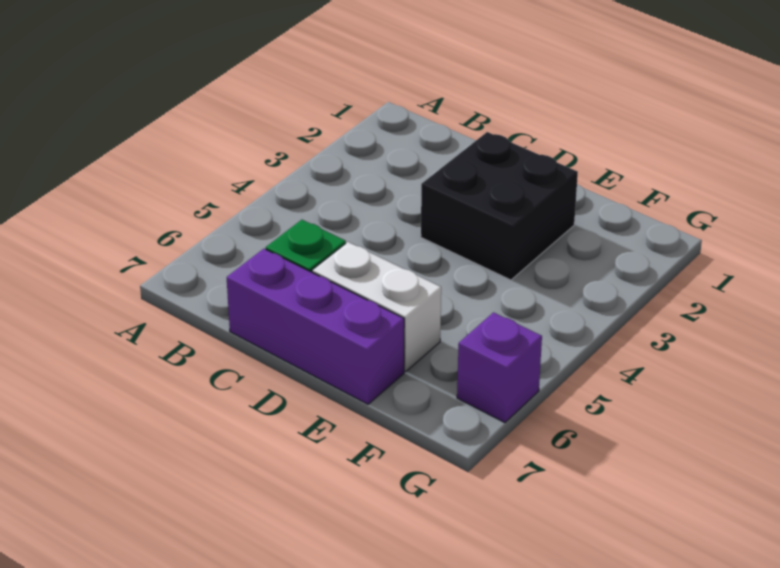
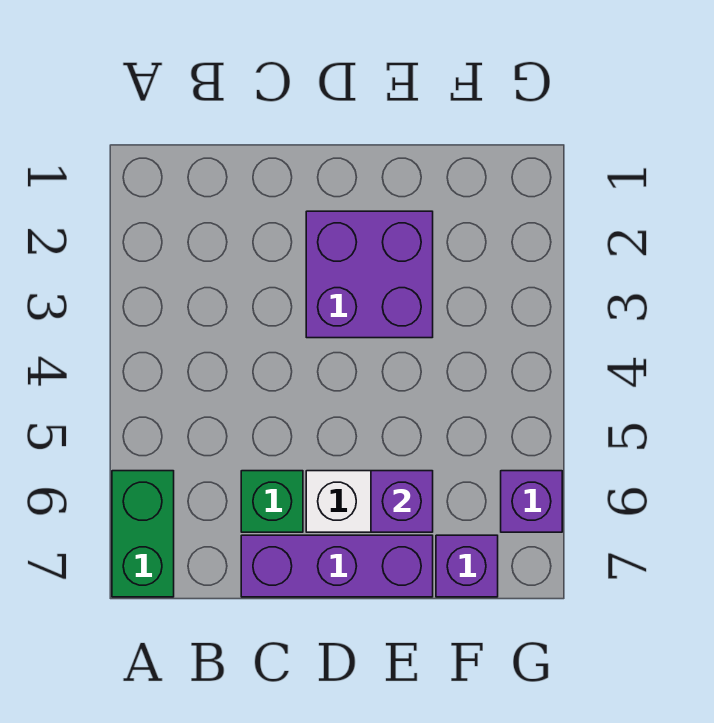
none -> green brick A6:A7 level 1
black brick D2:E3 level 1 -> purple brick D2:E3 level 1
none -> purple brick E6 level 2
none -> purple brick F7 level 1

